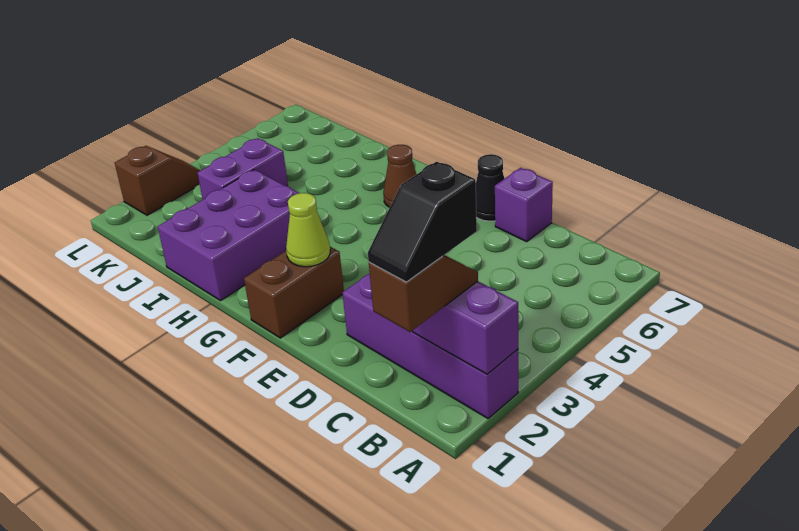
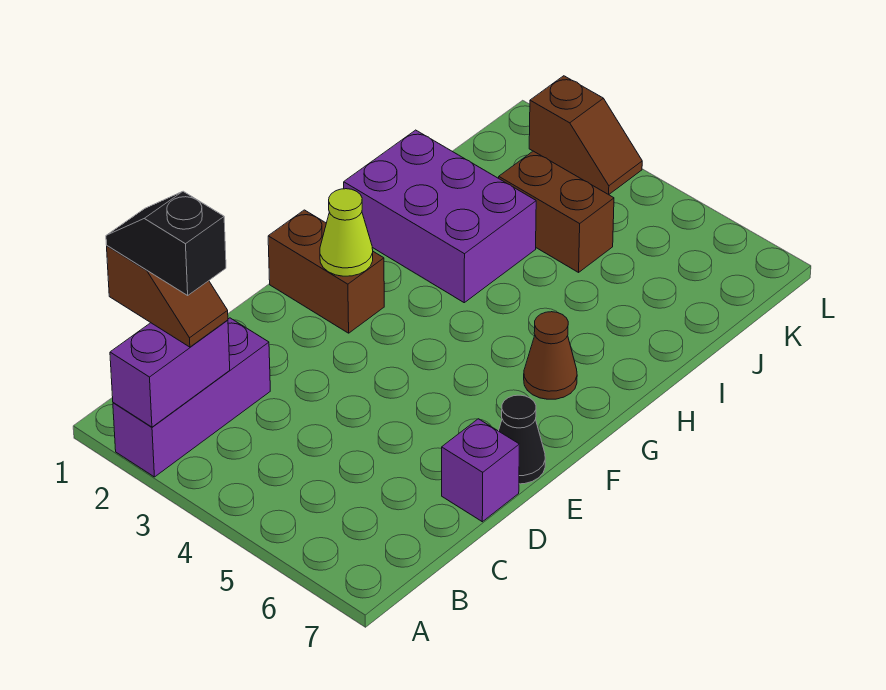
purple brick A2:D2 level 1 -> purple brick A2:C2 level 1
purple brick J3:J4 level 1 -> brown brick J3:J4 level 1

